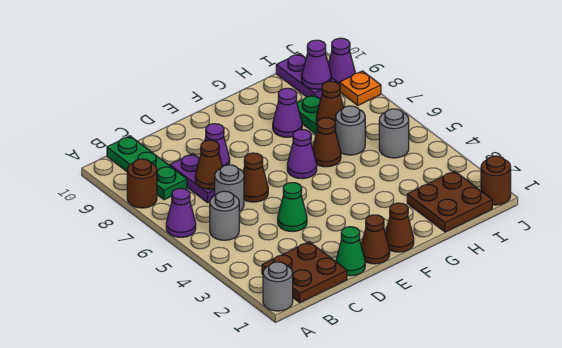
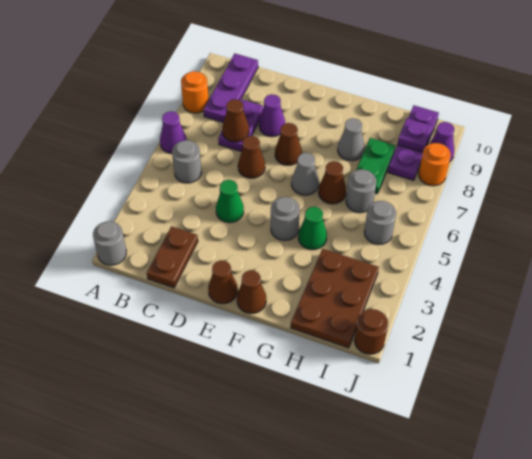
brown round brick A8 level 1 -> orange round brick A8 level 1
brown plate B1:C2 level 1 -> brown plate C1:C2 level 1
green plate B8:B10 level 1 -> purple plate B8:B10 level 1
grey round brick C6 level 1 -> grey round brick F4 level 1
green cone D1 level 1 -> green cone G4 level 1
purple cone F6 level 1 -> grey cone F6 level 1
purple cone G8 level 1 -> grey cone G8 level 1
brown plate H1:I2 level 1 -> brown plate H1:I3 level 1
brown cone H7 level 2 -> brown cone E7 level 1
purple plate I9:I10 level 1 -> purple plate I8:I10 level 1
purple cone I9 level 2 -> purple plate I9 level 2
orange plate J8 level 1 -> orange round brick J8 level 1

